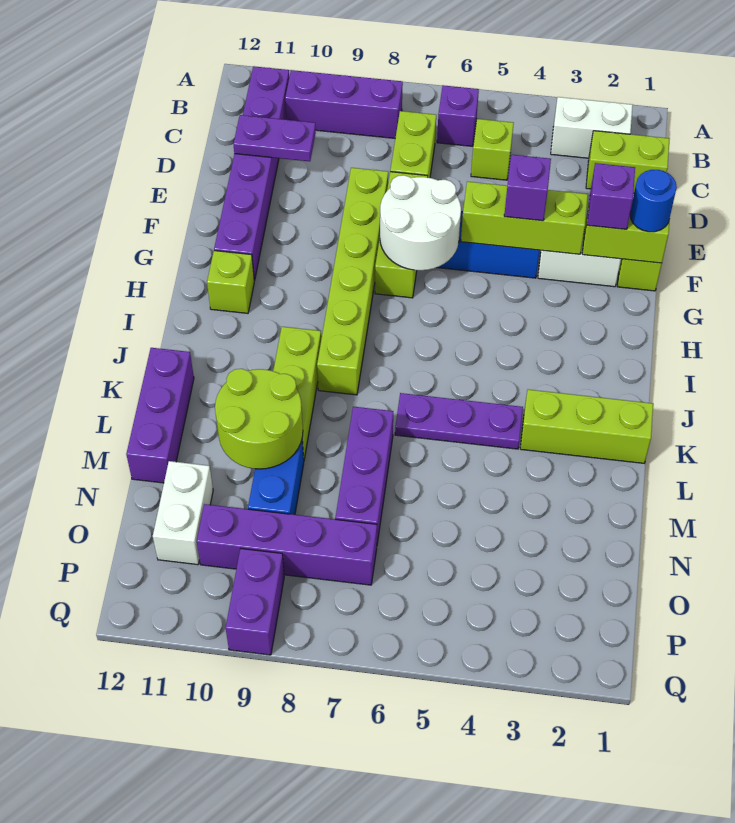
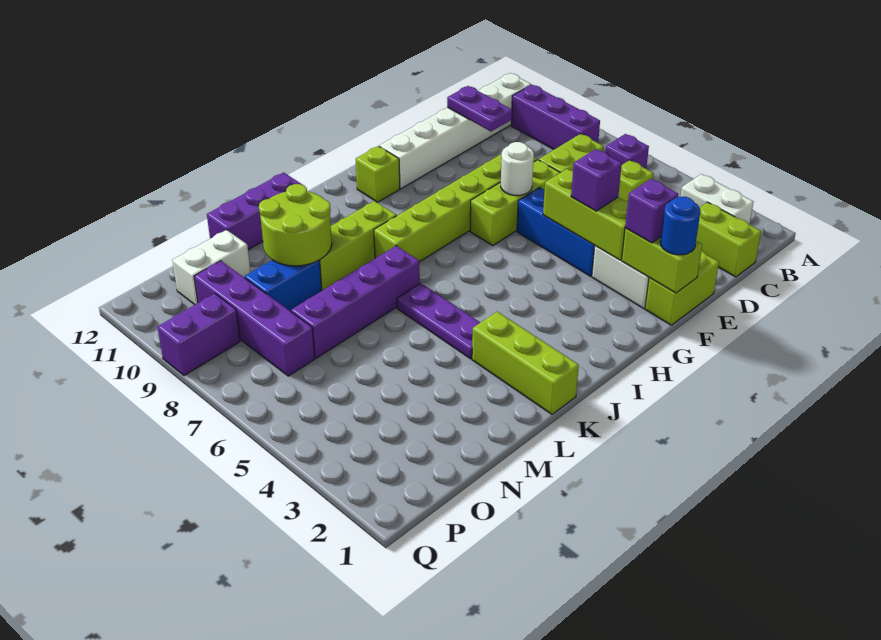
purple brick B11:G11 level 1 -> white brick B11:G11 level 1
white round brick F6:G7 level 2 -> white round brick F7 level 2
purple brick L7:N7 level 1 -> purple brick K7:N7 level 1

